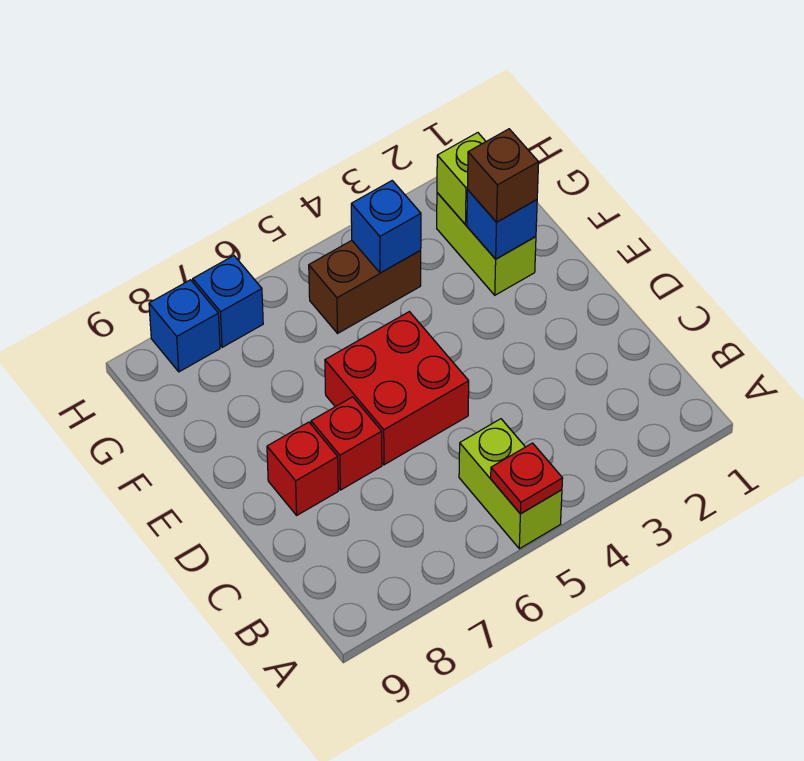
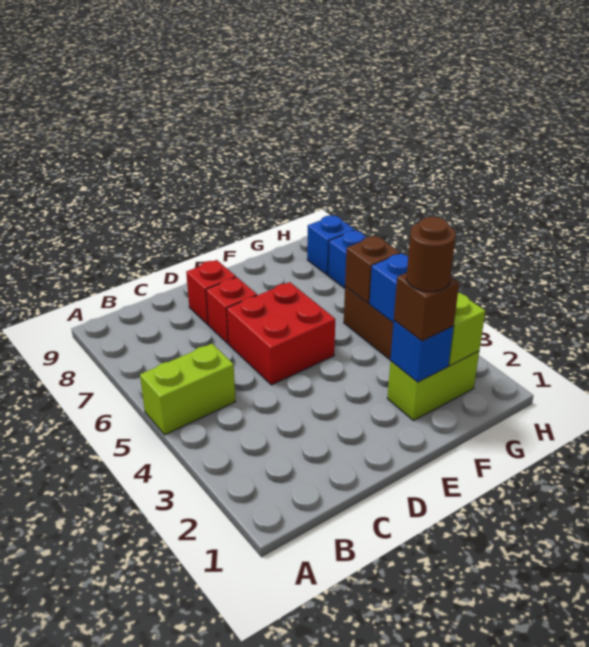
red plate A5 level 2 -> none
none -> brown round brick F2 level 4
none -> brown brick G5 level 2

